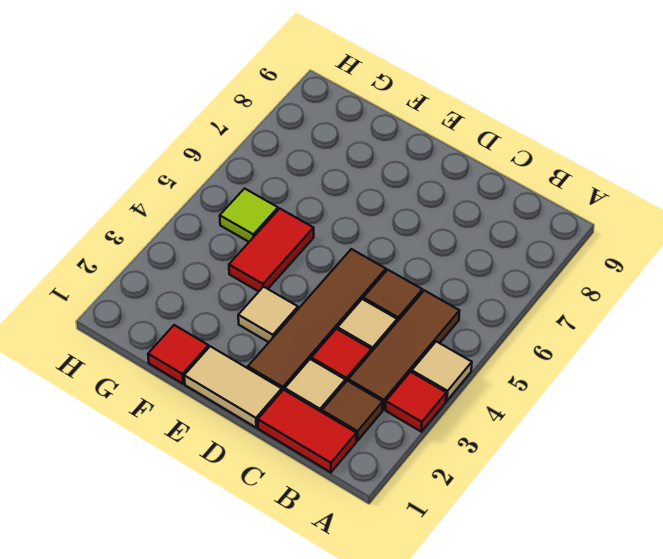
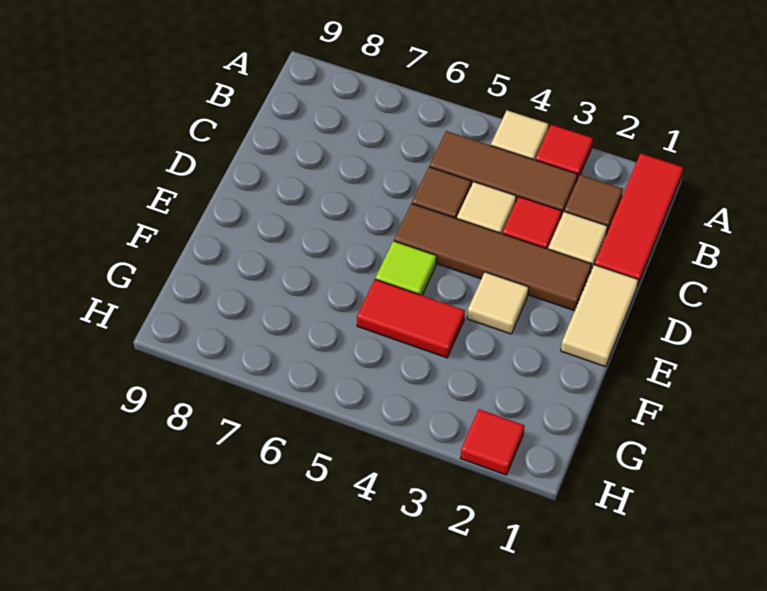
red tile B1:C1 level 1 -> red tile A1:C1 level 1
red tile F1 level 1 -> red tile H2 level 1
lime tile G5 level 1 -> lime tile E5 level 1

